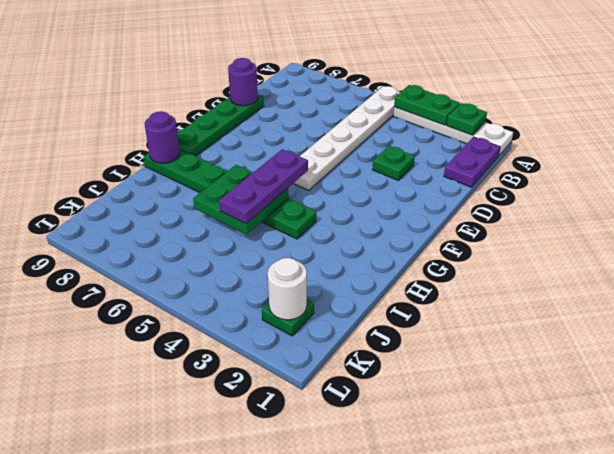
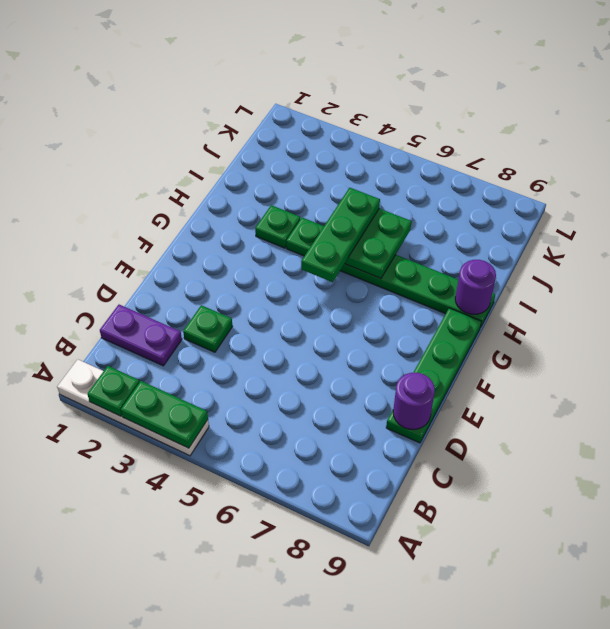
white plate A5:F5 level 1 -> none
purple plate B1:C1 level 1 -> purple plate C1:C2 level 1
purple plate G5:I5 level 3 -> green plate G5:I5 level 3
green plate K2 level 1 -> green plate H3 level 1
white round brick K2 level 2 -> none

